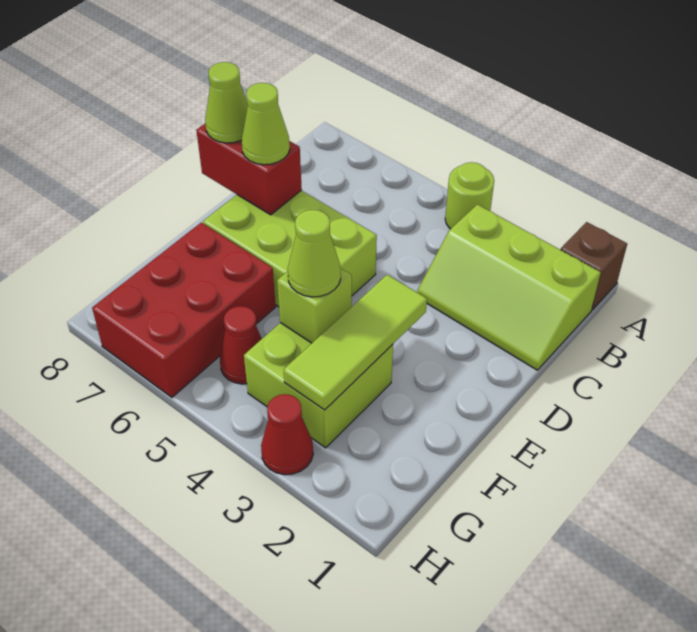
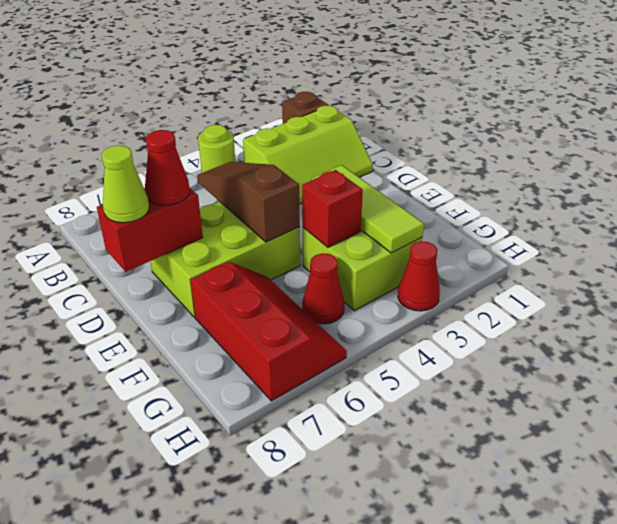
none -> brown slope C5:E5 level 2 top E
lime cone D7 level 3 -> red cone D7 level 3
lime brick F4 level 2 -> red brick F4 level 2
lime cone F4 level 3 -> none
red brick F6:H7 level 1 -> red slope F6:H7 level 1 top 7

